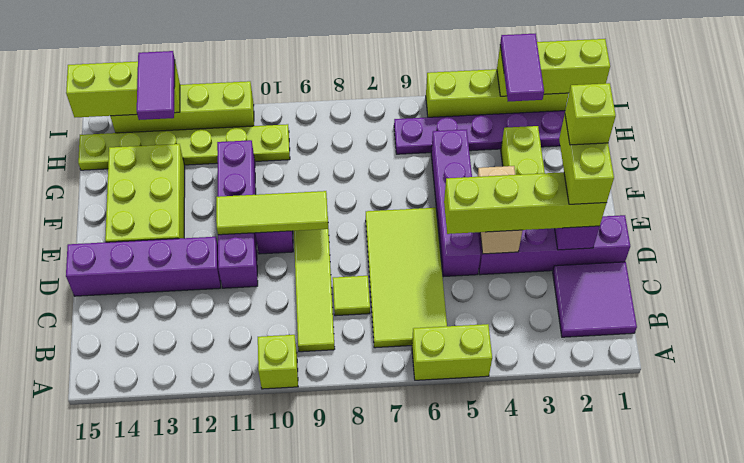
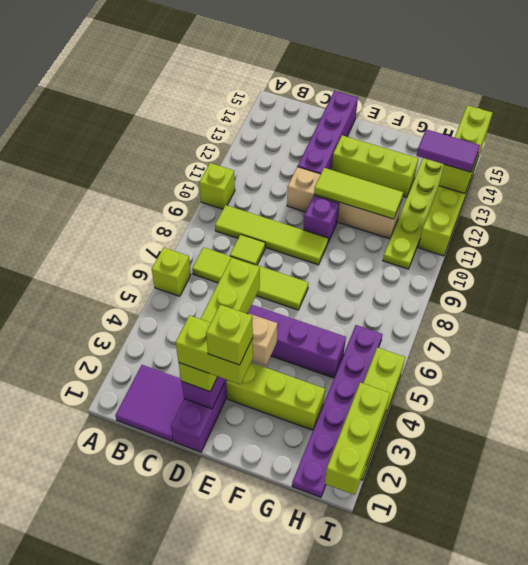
lime brick A5:A6 level 1 -> lime brick A6 level 1
lime tile B6:E7 level 1 -> lime tile B7:E7 level 1
purple brick D11:G11 level 1 -> tan brick D11:G11 level 1
lime tile E9:E11 level 2 -> lime tile E11:G11 level 2
lime brick E13:G14 level 1 -> lime brick E13:G13 level 1
purple tile H3:I3 level 3 -> none

